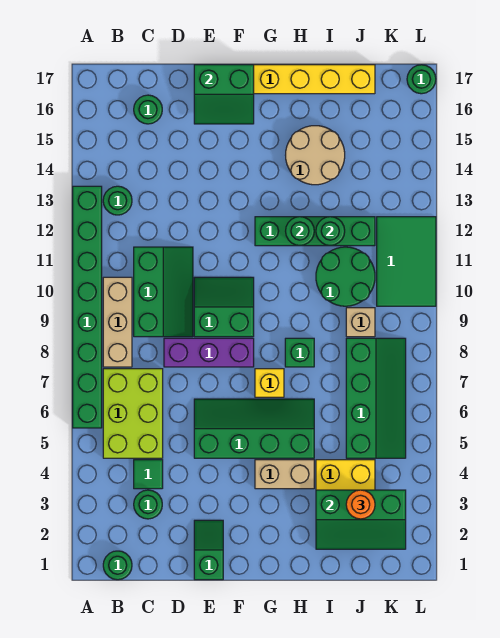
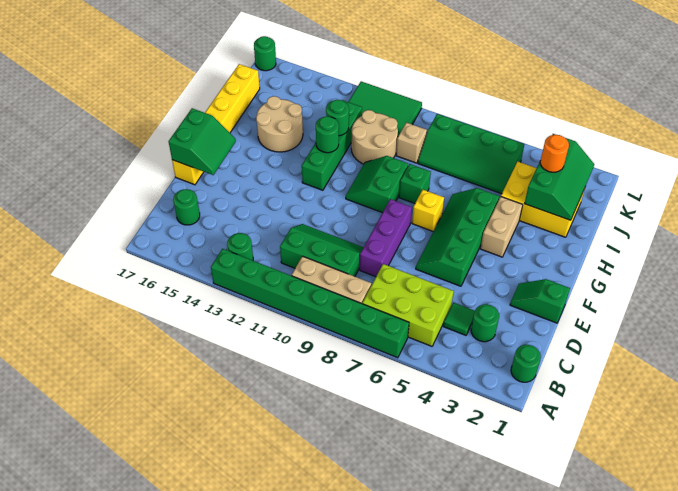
green slope E9:F10 level 1 top 9 -> green slope G9:H10 level 1 top 9
green round brick I10:J11 level 1 -> tan round brick I10:J11 level 1
green slope J5:K8 level 1 top J -> green slope J5:K8 level 1 top K

